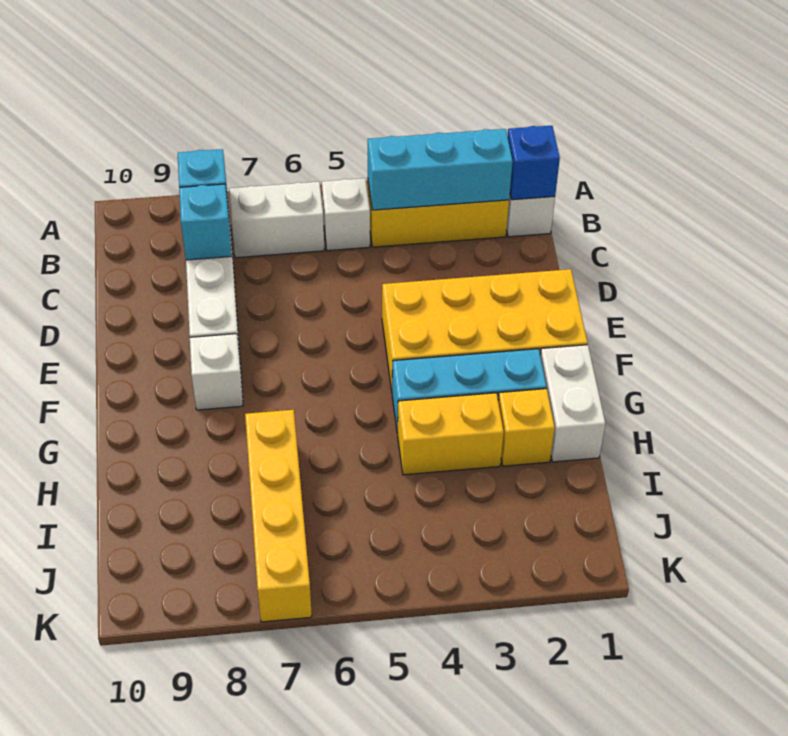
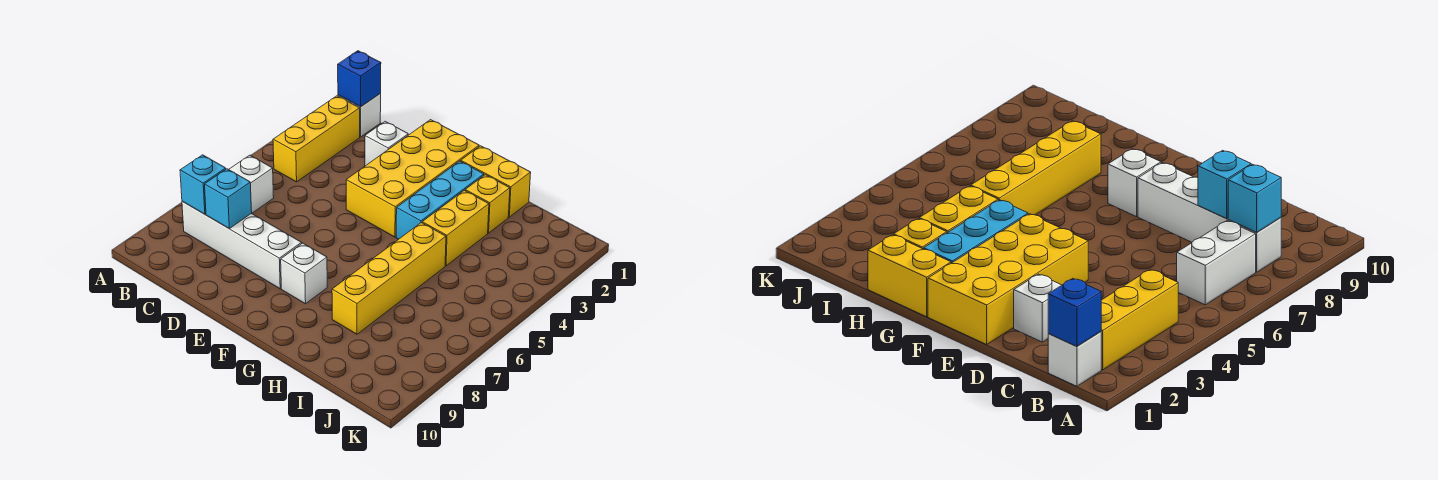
cyan brick B2:B4 level 2 -> none
white brick B5 level 1 -> white brick D2 level 1
white brick G1:H1 level 1 -> yellow brick G1:H1 level 1
yellow brick H7:K7 level 1 -> yellow brick H5:H8 level 1

